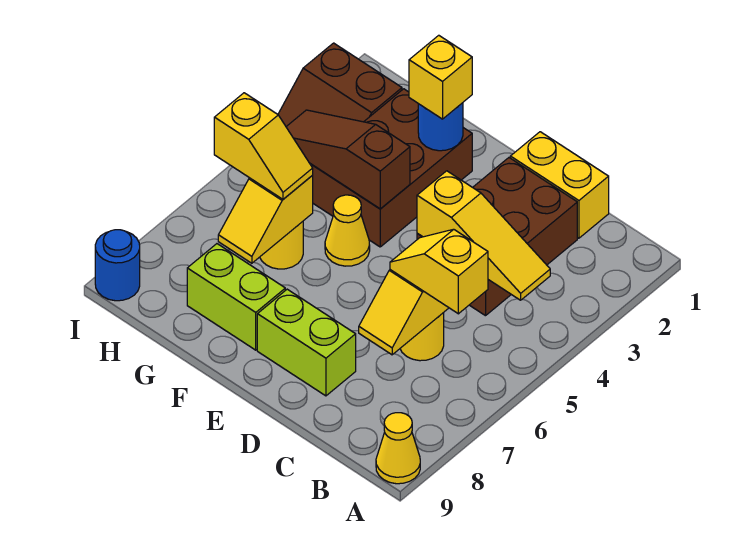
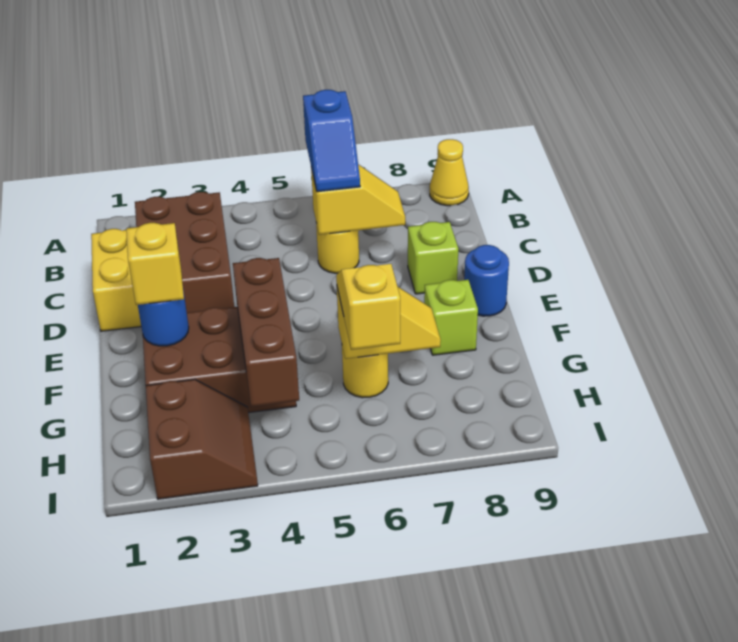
yellow slope B4:D4 level 2 top D -> none
yellow slope B6:C6 level 3 top B -> blue slope B6:C6 level 3 top B
brown brick C2:D4 level 1 -> brown brick B2:D3 level 1
lime brick D8:E8 level 1 -> lime brick D8 level 1
brown slope F4:H4 level 2 top F -> brown brick F4:H4 level 2
yellow cone F5 level 1 -> none
lime brick F8:G8 level 1 -> lime brick F8 level 1
blue round brick I9 level 1 -> blue round brick E9 level 1

